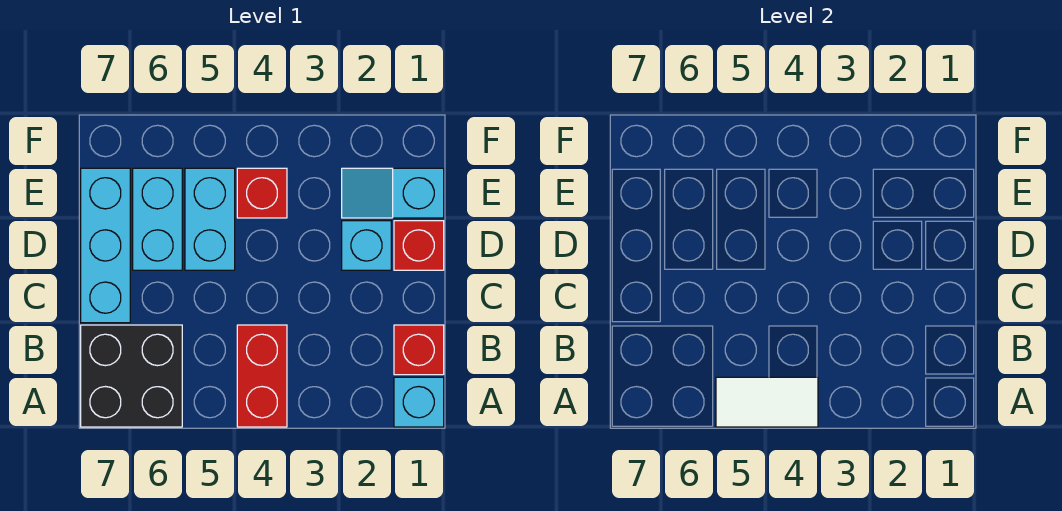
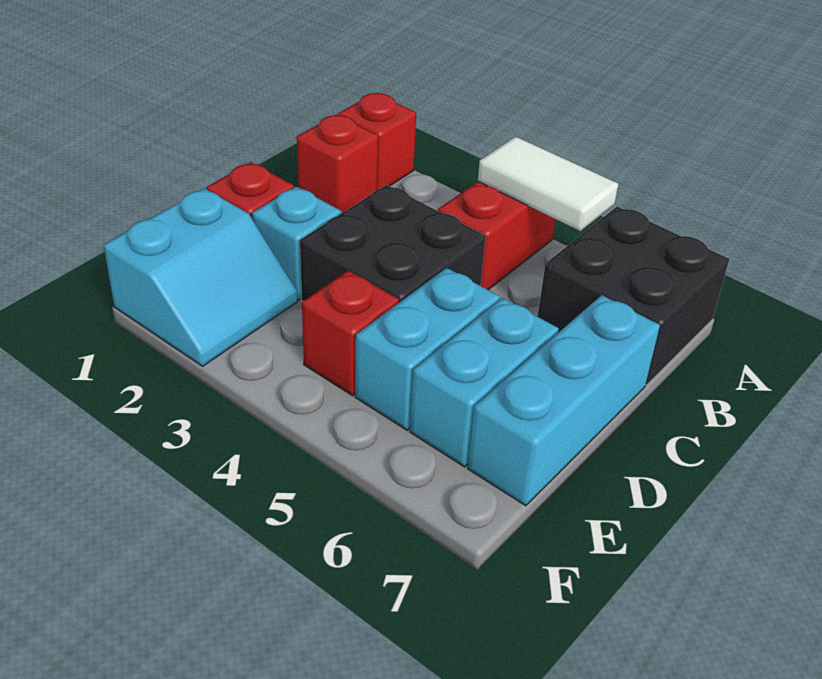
cyan brick A1 level 1 -> red brick A1 level 1
none -> black brick C3:D4 level 1
cyan slope E1:E2 level 1 top 1 -> cyan slope E1:F2 level 1 top 1

